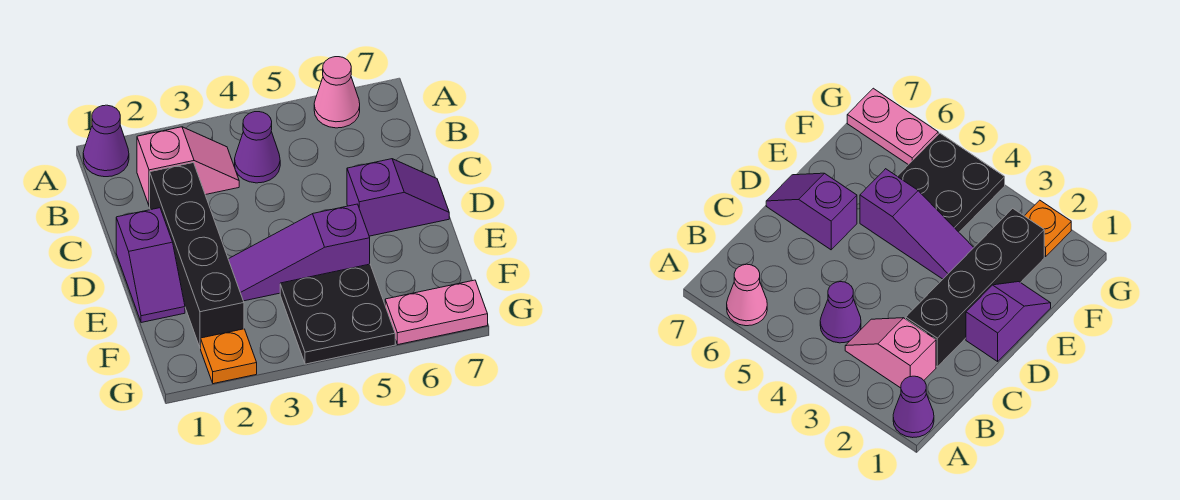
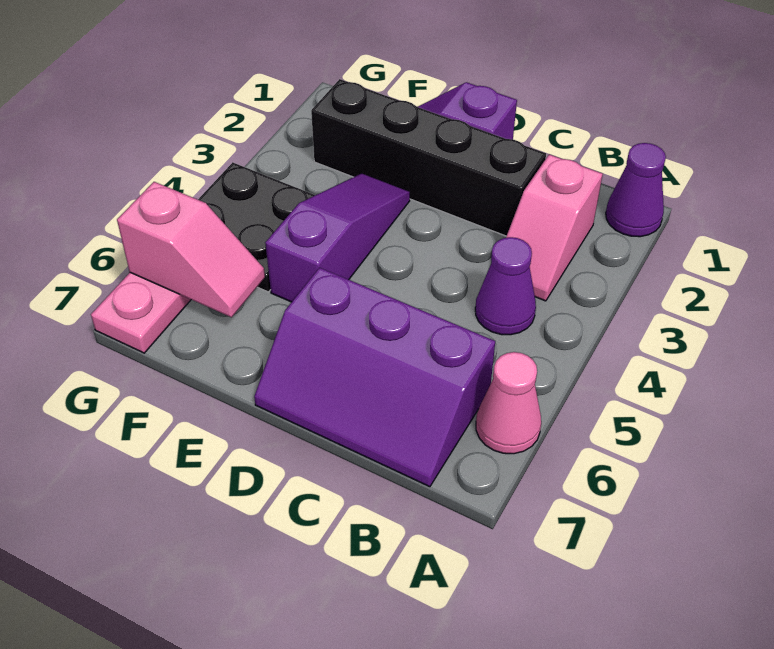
purple slope D6:D7 level 1 top 6 -> purple slope B6:D7 level 1 top 6
none -> pink slope F6:G6 level 2 top G
orange plate G2 level 1 -> none

